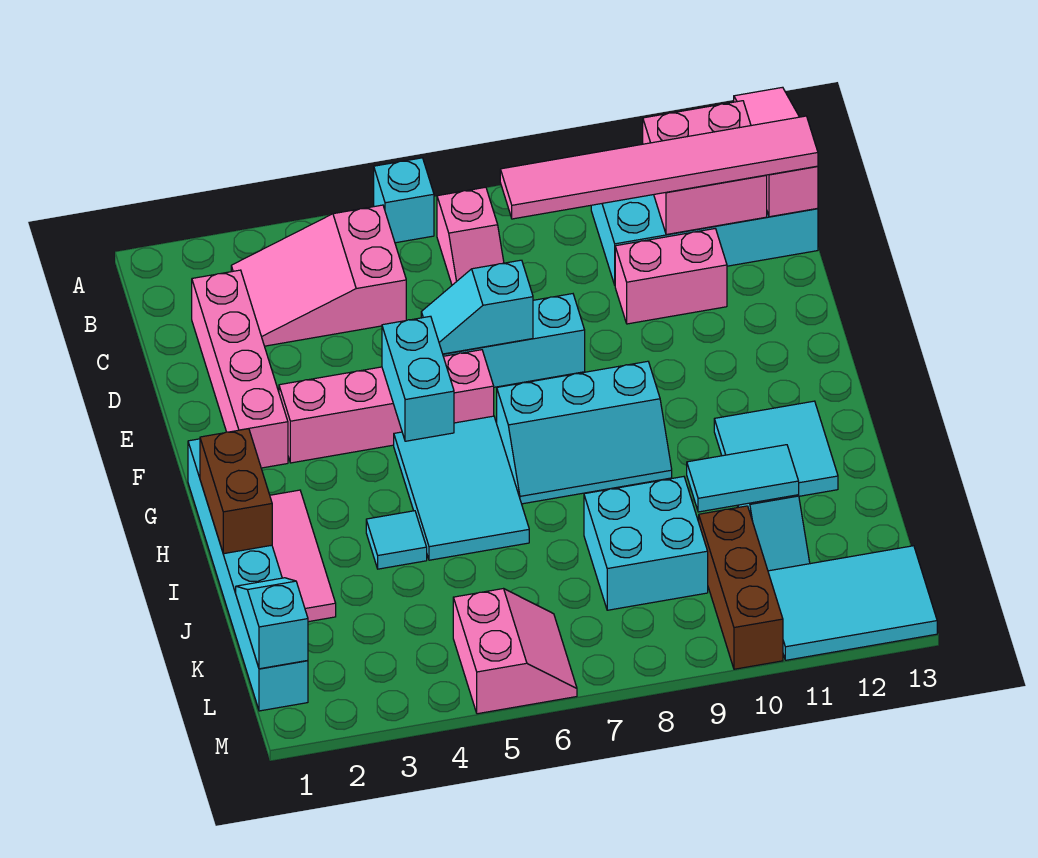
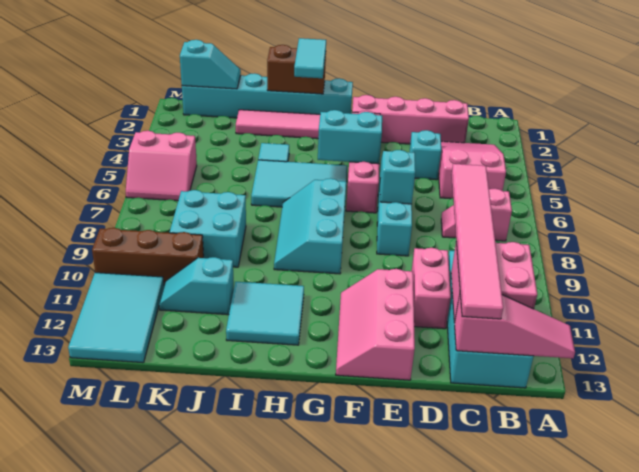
cyan brick A6 level 1 -> cyan brick D4 level 1
none -> pink slope E11:F13 level 1 top E
cyan tile J10:J11 level 2 -> cyan tile H1:H2 level 3

